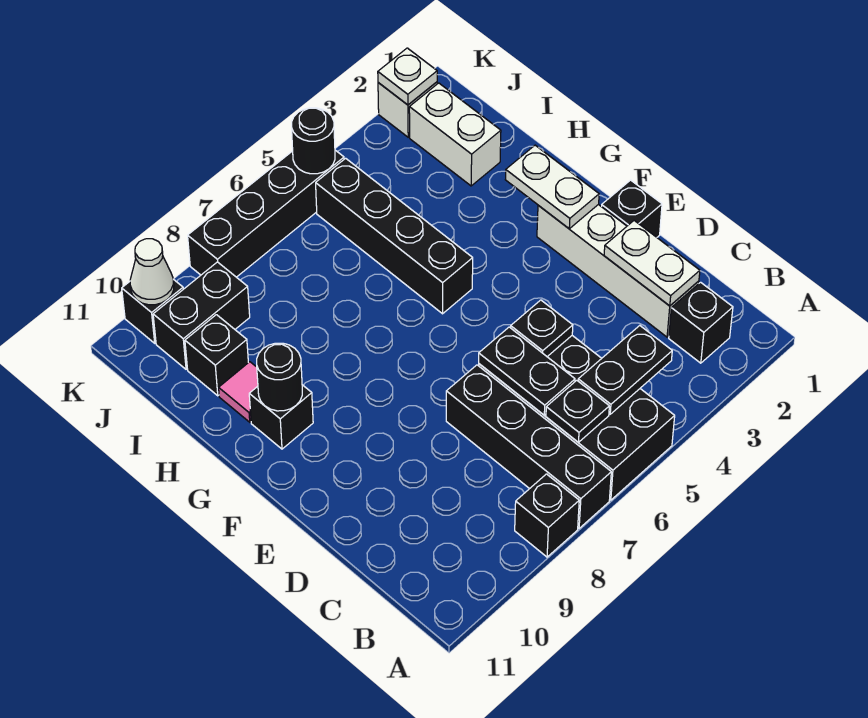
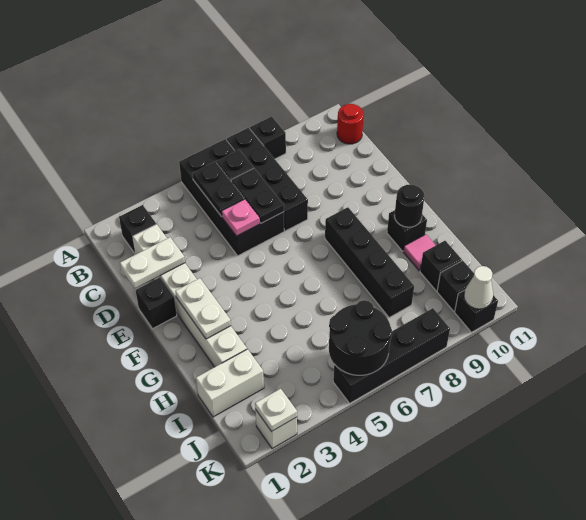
black plate B4:B5 level 2 -> black plate B5:C5 level 2
none -> red round brick B11 level 1
white brick C2:F2 level 1 -> white brick C2:H2 level 1
white plate C2:D2 level 2 -> white plate D1:D2 level 2
black plate D5 level 2 -> pink plate D5 level 2
black brick G5:J5 level 1 -> black brick F8:I8 level 1
white brick I2:J2 level 1 -> white brick I1:I2 level 1
black brick J9:J10 level 1 -> black brick J10 level 1
black round brick K5 level 2 -> black round brick J5:K6 level 2

